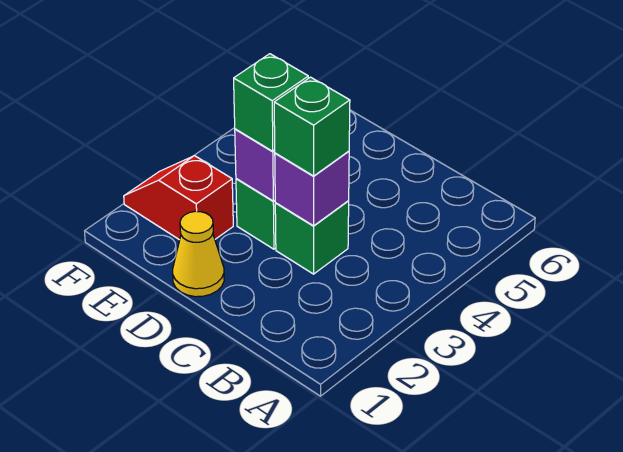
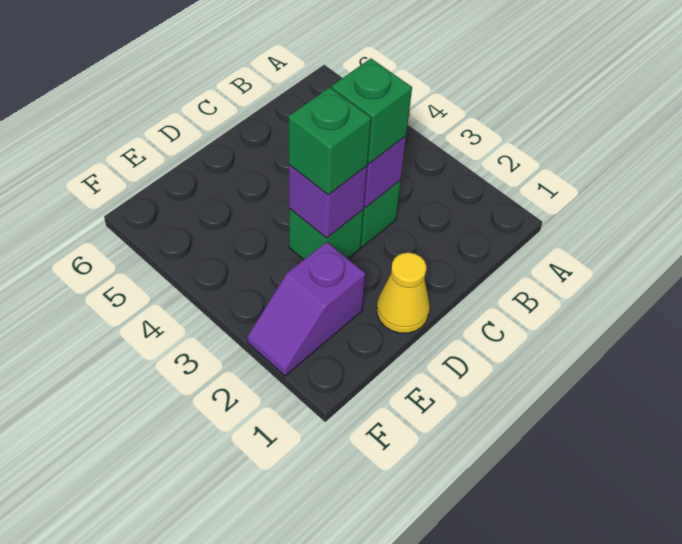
red slope E2:F2 level 1 top E -> purple slope E2:F2 level 1 top E

